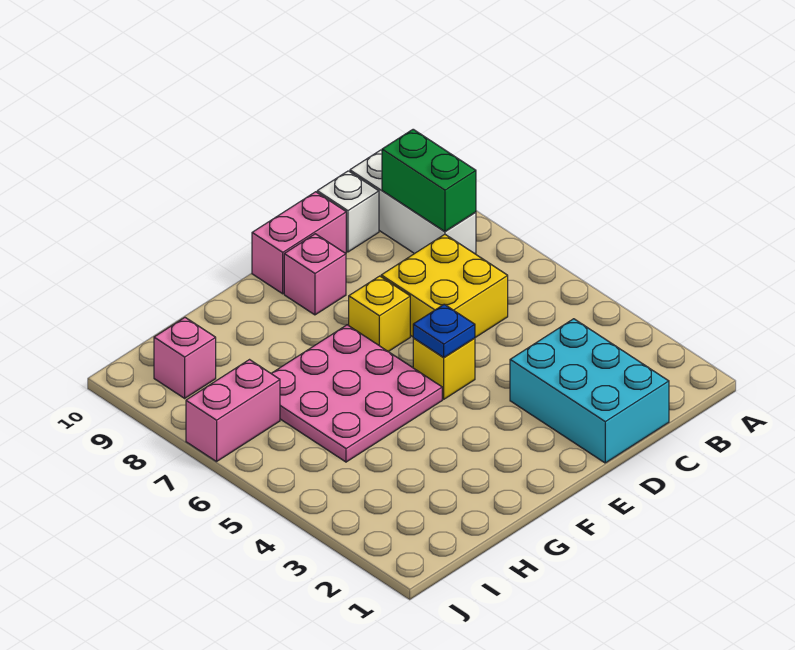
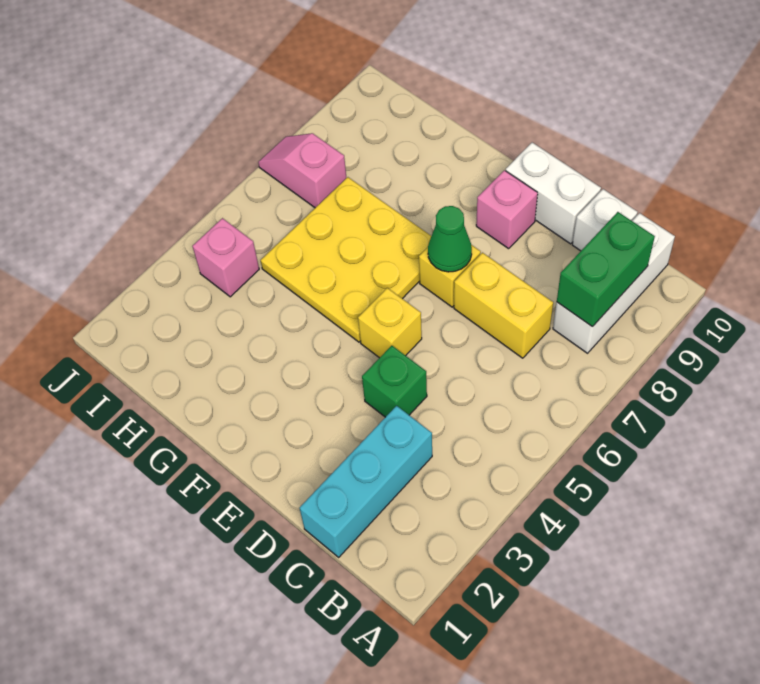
cyan brick C1:D3 level 1 -> cyan brick C1:C3 level 1
yellow brick C6:D7 level 1 -> yellow brick C7:D7 level 1
none -> green brick D4 level 1
pink brick D10:E10 level 1 -> white brick D10:E10 level 1
blue plate E5 level 2 -> none
none -> green cone E7 level 2
pink plate F5:H7 level 1 -> yellow plate F5:H7 level 1
pink brick I7:J7 level 1 -> pink slope I7:J7 level 1 top I
pink brick I9 level 1 -> pink brick I4 level 1

